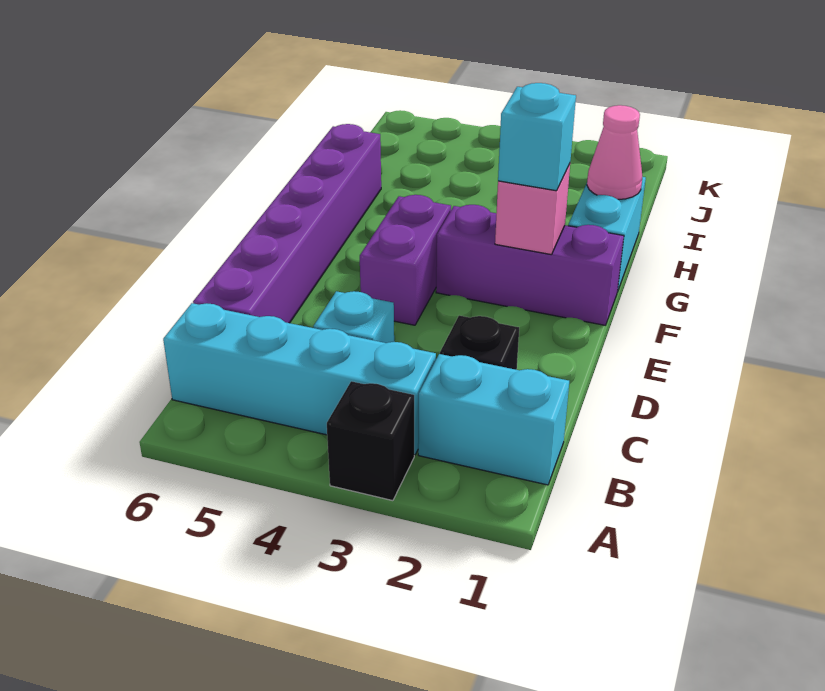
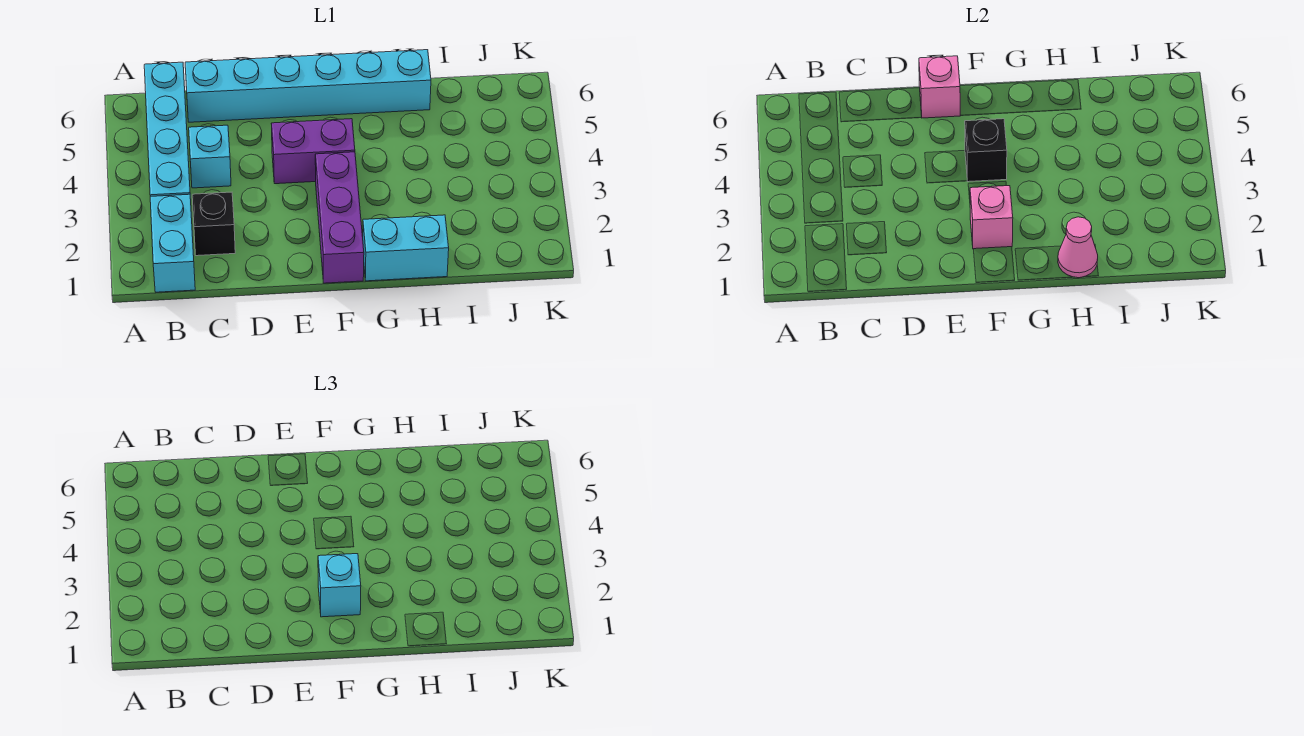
black brick A3 level 1 -> black brick F4 level 2
purple brick C6:H6 level 1 -> cyan brick C6:H6 level 1
none -> pink brick E6 level 2

